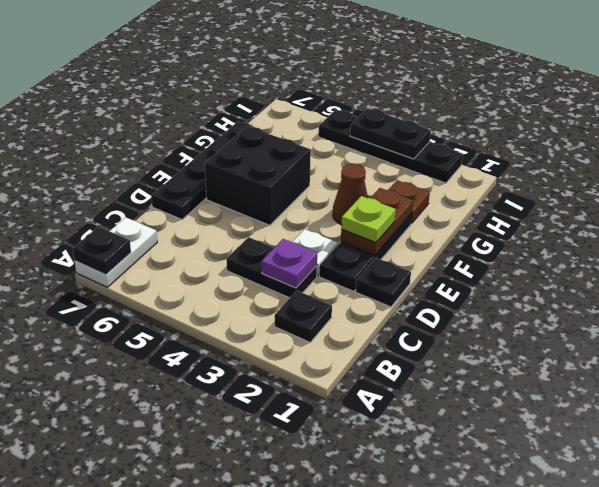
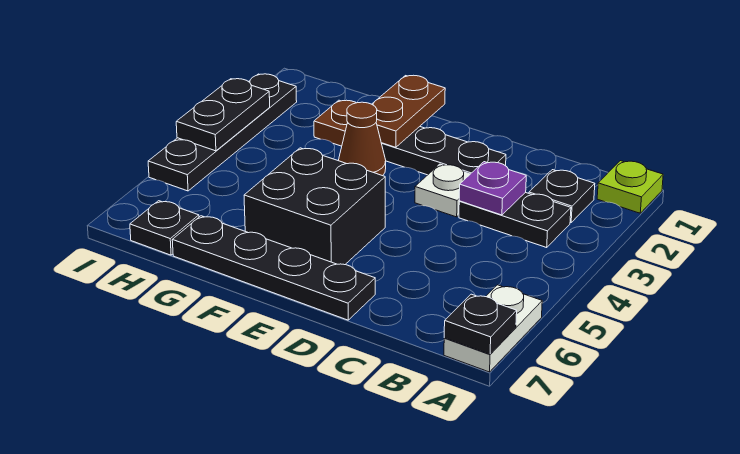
white plate A7:B7 level 1 -> white plate A6:A7 level 1
black plate C3:C4 level 1 -> black plate B3:C3 level 1
black plate D1 level 1 -> black plate H7 level 1
brown plate E2:F2 level 2 -> brown plate F1:F2 level 2
lime plate E2 level 3 -> lime plate A1 level 1

